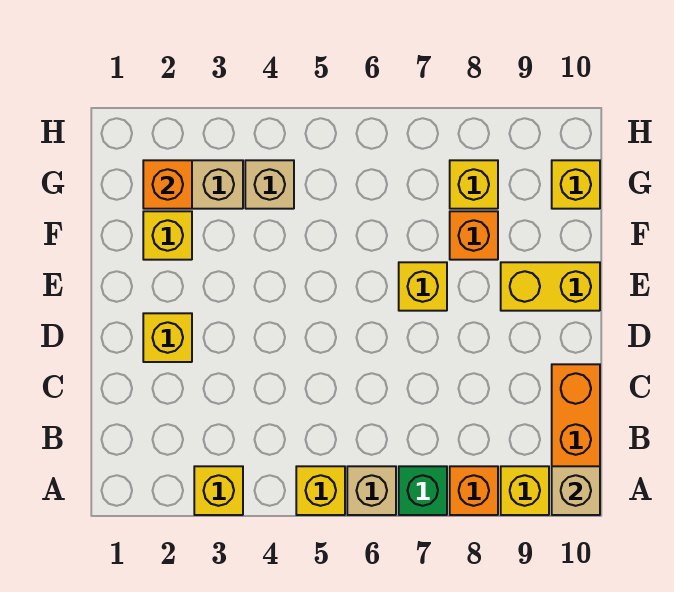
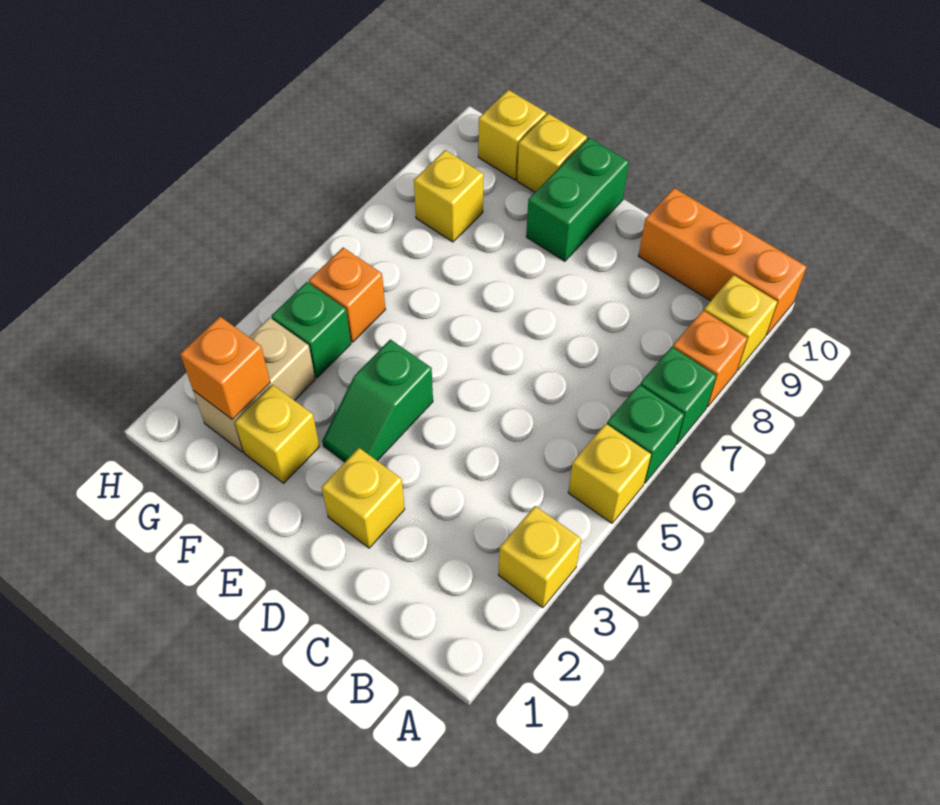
tan brick A6 level 1 -> green brick A6 level 1
tan brick A10 level 2 -> none
none -> green slope E3:E4 level 1 top 4
yellow brick E7 level 1 -> yellow brick F10 level 1
yellow brick E9:E10 level 1 -> green brick E9:E10 level 1
orange brick F8 level 1 -> orange brick G5 level 1
tan brick G4 level 1 -> green brick G4 level 1

